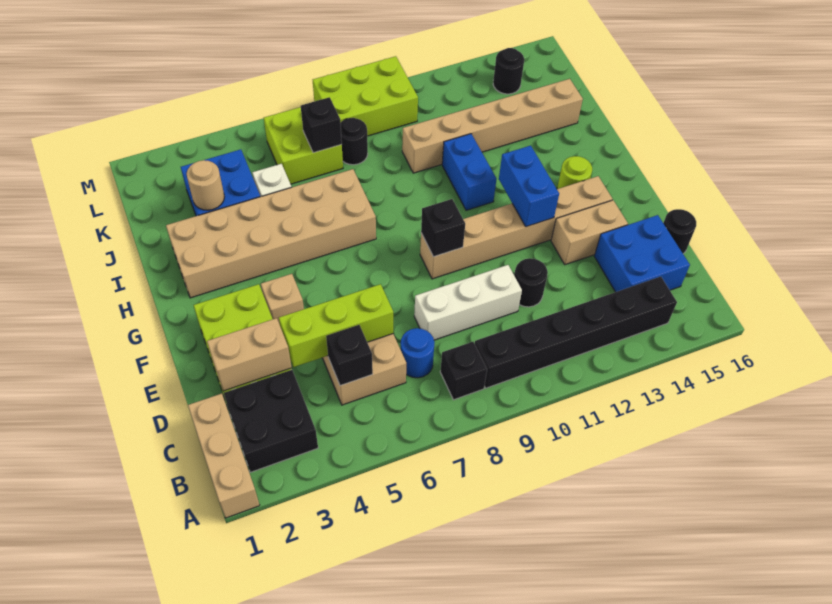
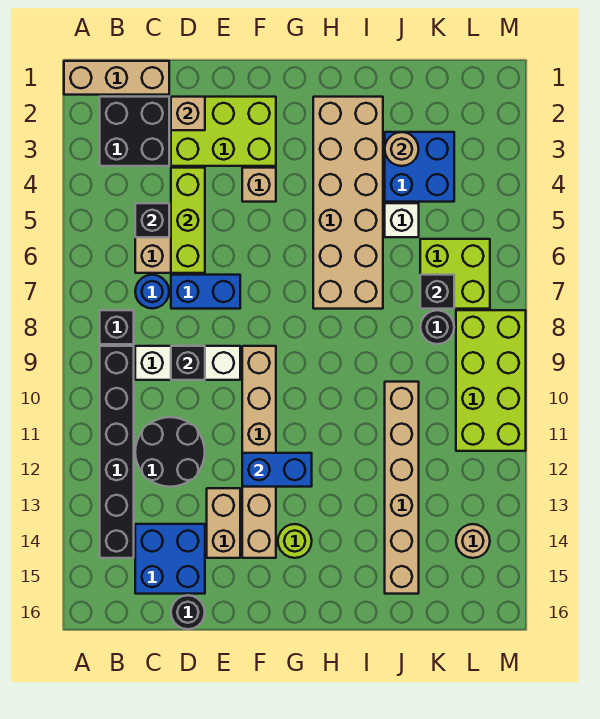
tan brick D2:D3 level 2 -> tan brick D2 level 2
white brick D8:D10 level 1 -> white brick C9:E9 level 1
black round brick D11 level 1 -> black round brick C11:D12 level 1
black brick F9 level 2 -> black brick D9 level 2
blue brick H11:I11 level 1 -> blue brick D7:E7 level 1
lime brick L8:M10 level 1 -> lime brick L8:M11 level 1
black round brick L14 level 1 -> tan round brick L14 level 1

